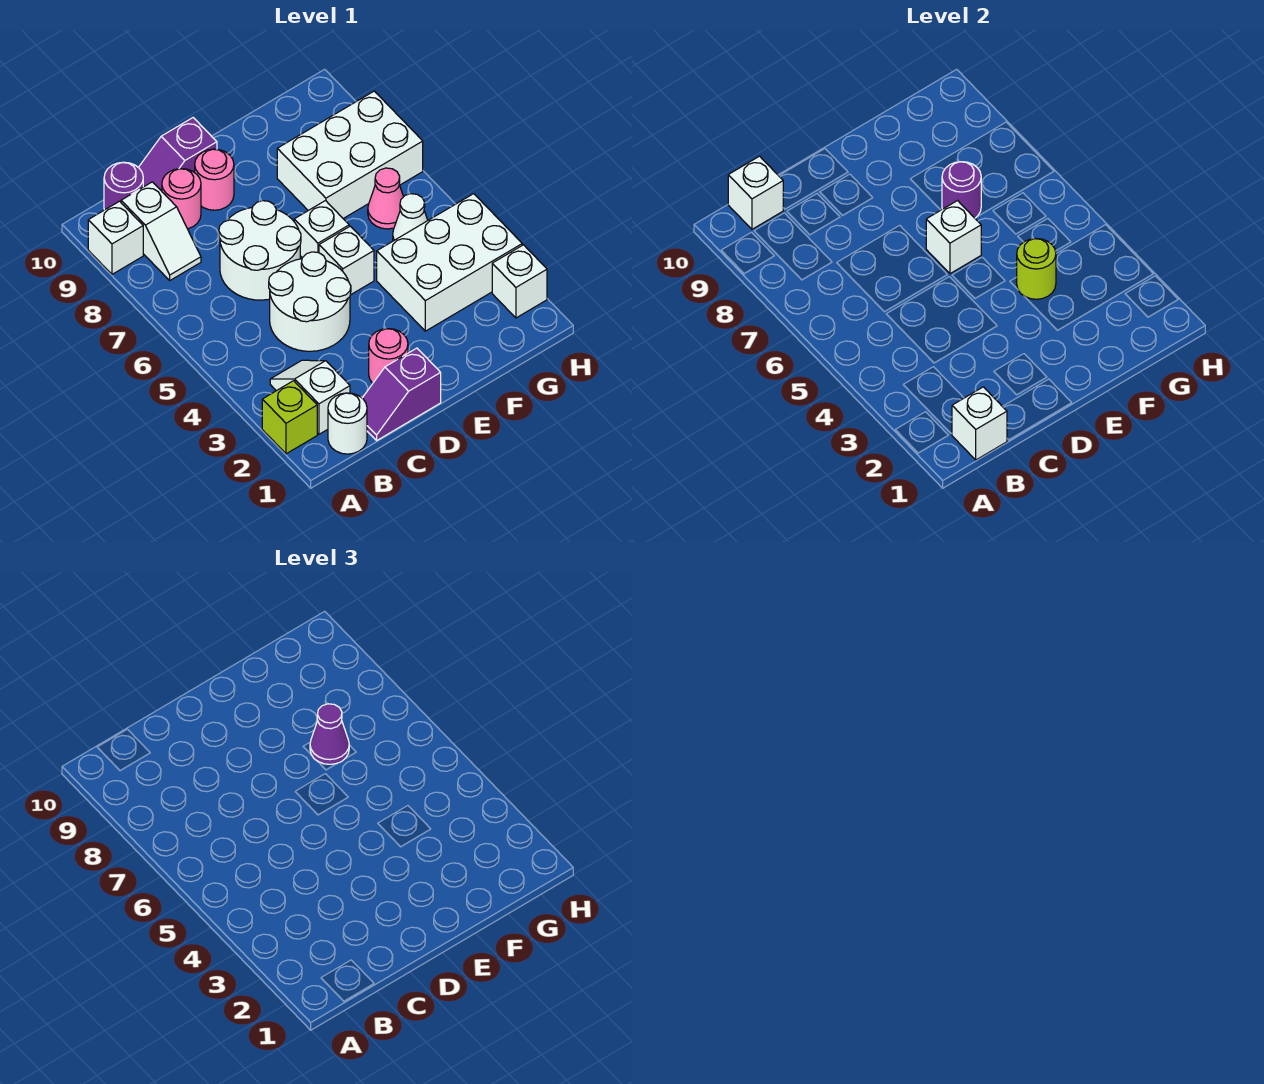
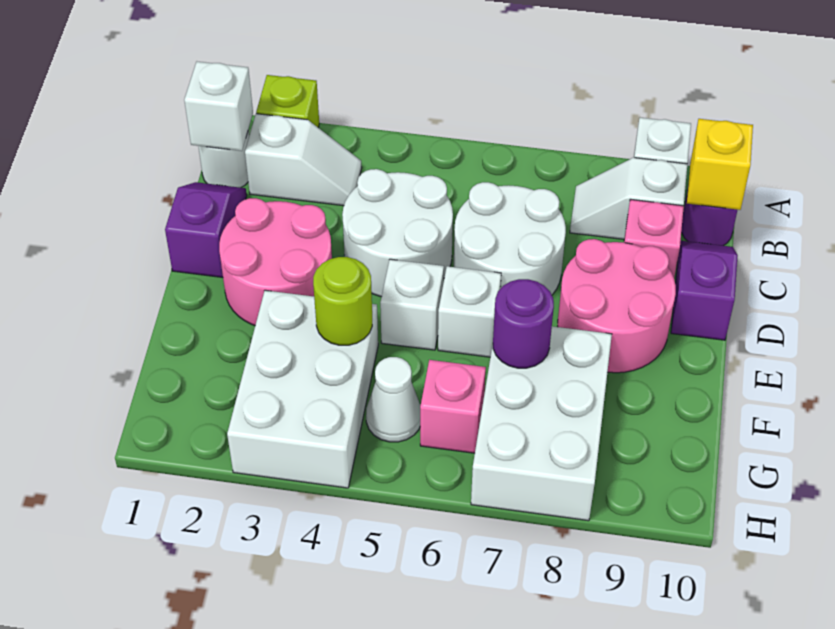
white brick B10 level 2 -> yellow brick B10 level 2
pink round brick C9 level 1 -> pink brick C9 level 1
pink round brick D2 level 1 -> pink round brick D2:E3 level 1
pink round brick D9 level 1 -> pink round brick D8:E9 level 1
white brick E6 level 2 -> none
purple cone F7 level 3 -> none
pink cone G6 level 1 -> pink brick G6 level 1
white brick H2 level 1 -> none

